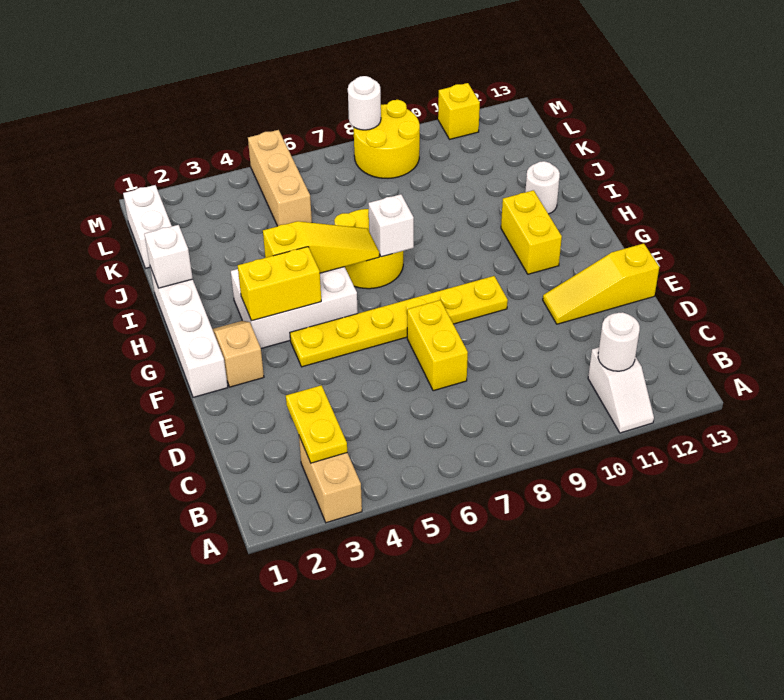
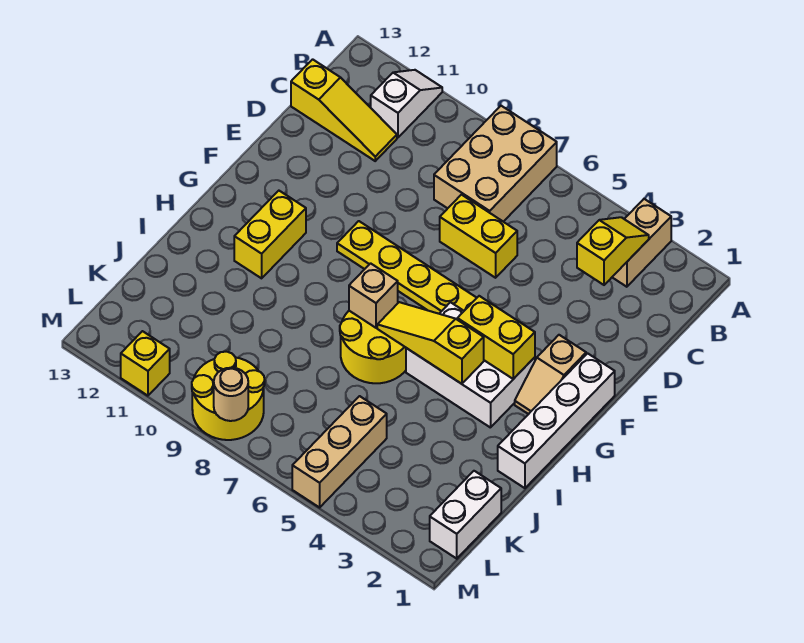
none -> tan brick A7:C8 level 1
yellow plate B3:C3 level 2 -> yellow slope B3:C3 level 2 top C
white round brick B11 level 2 -> none
yellow brick D7:E7 level 1 -> yellow brick D6:D7 level 1
yellow slope E11:E13 level 1 top 13 -> yellow slope C11:C13 level 1 top 13
white brick H7 level 2 -> tan brick H7 level 2
white brick I1 level 2 -> none
white round brick I12 level 1 -> none
white round brick M8 level 2 -> tan round brick M8 level 2

